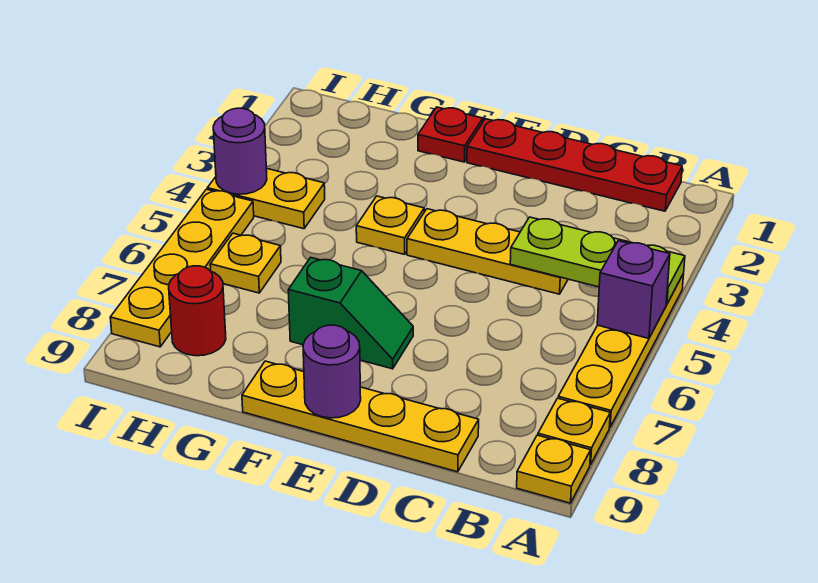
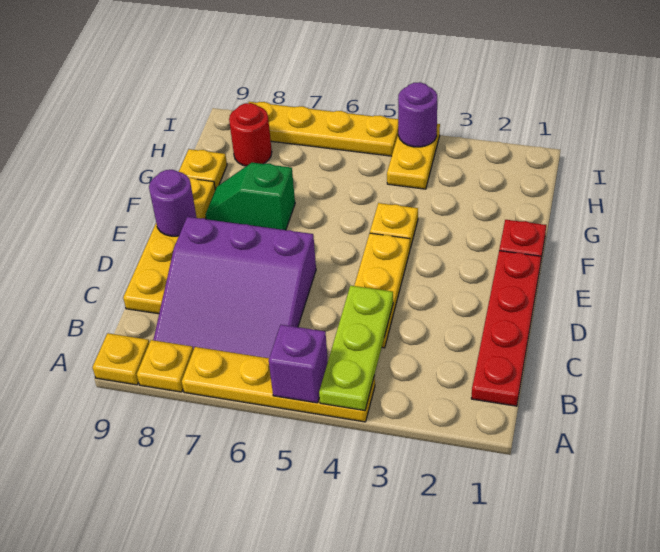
none -> purple slope B6:D8 level 1 top D
green slope E7:F7 level 1 top F -> green slope F7:F8 level 1 top 7
yellow plate H6 level 1 -> yellow plate G9 level 1

